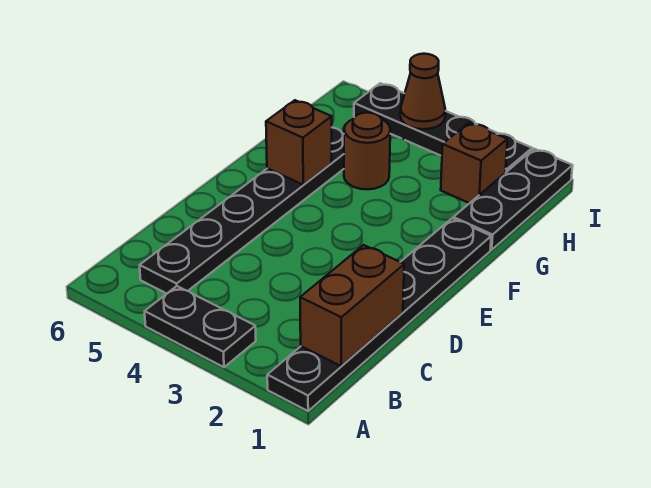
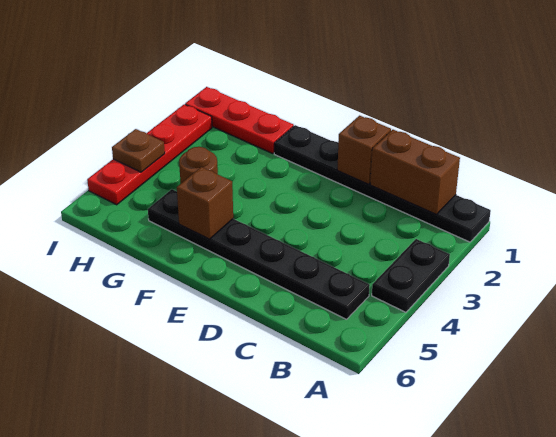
black plate G1:I1 level 1 -> red plate G1:I1 level 1
brown brick H2 level 1 -> brown brick D1 level 2
black plate I2:I5 level 1 -> red plate I2:I5 level 1
brown cone I4 level 2 -> brown plate I4 level 2

